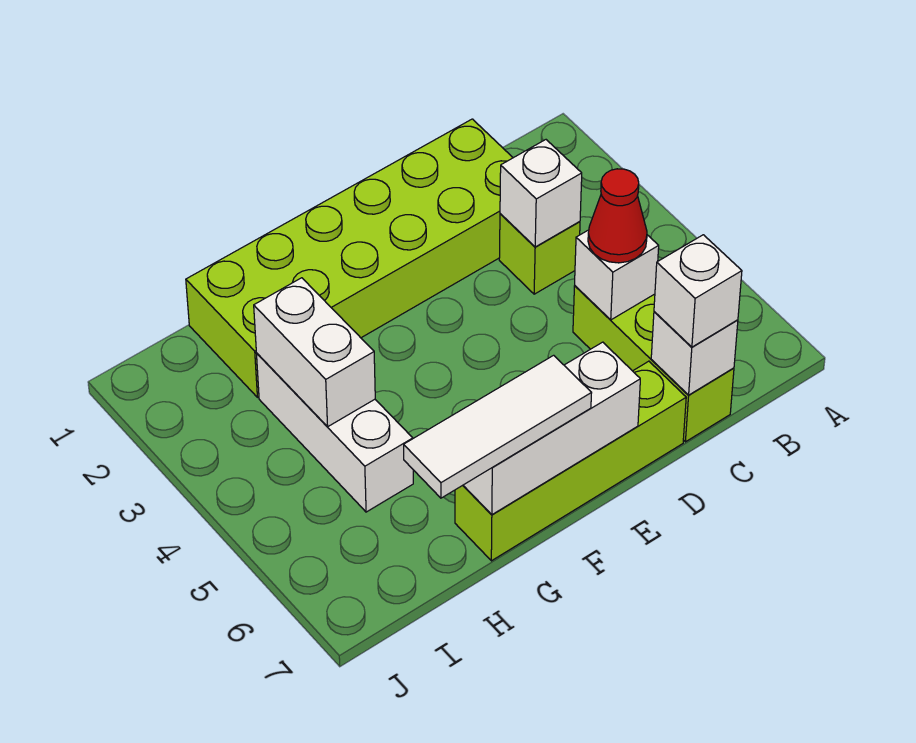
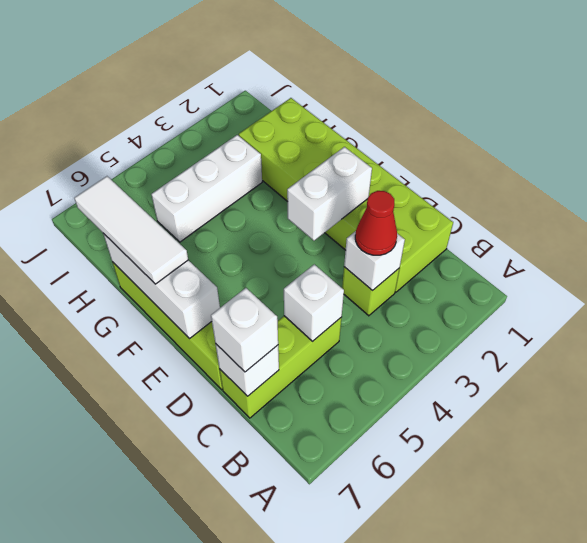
red cone C5 level 3 -> red cone C3 level 3
white brick H3:H4 level 2 -> white brick E2:E3 level 2

